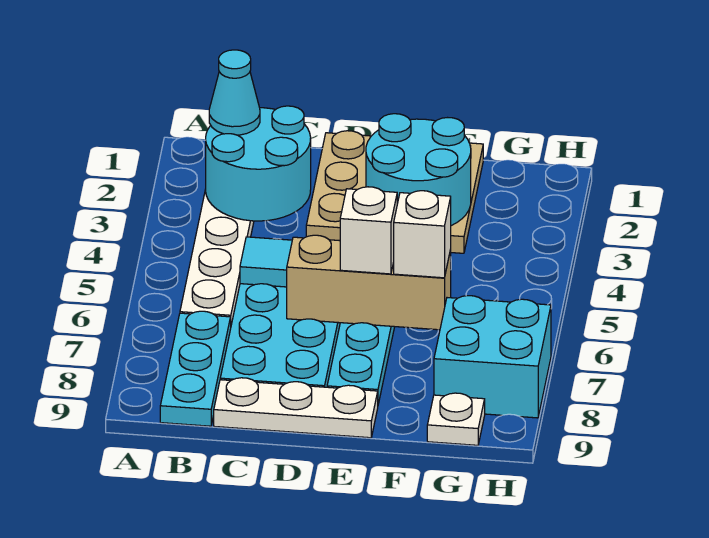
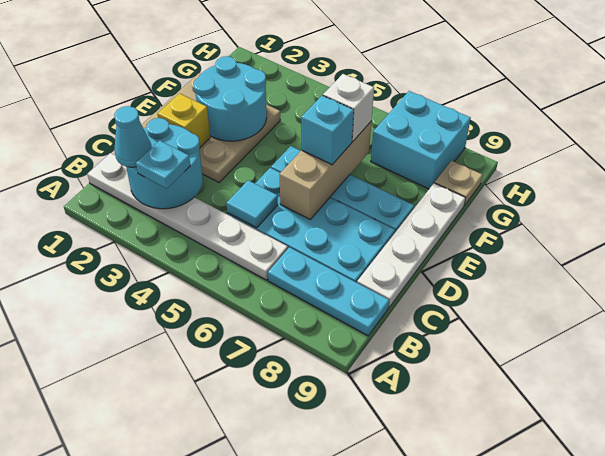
none -> cyan plate B3 level 3
white plate C9:E9 level 1 -> white plate C9:F9 level 1
none -> yellow brick D2 level 2
white brick E6 level 3 -> cyan brick E6 level 3
white plate G9 level 1 -> tan plate G9 level 1

